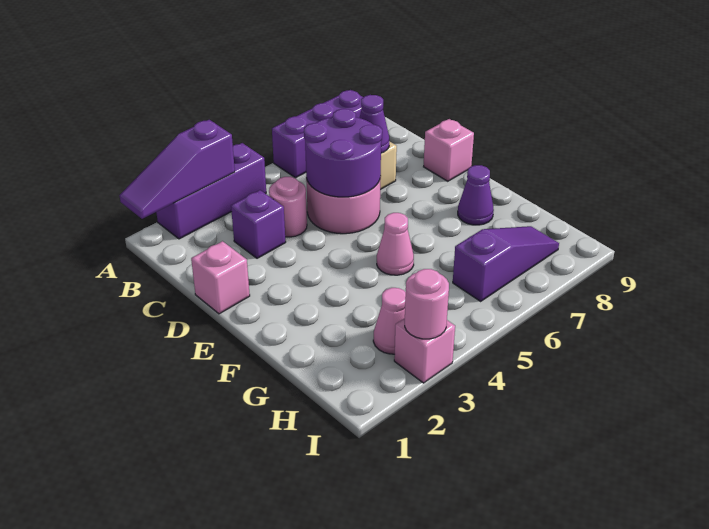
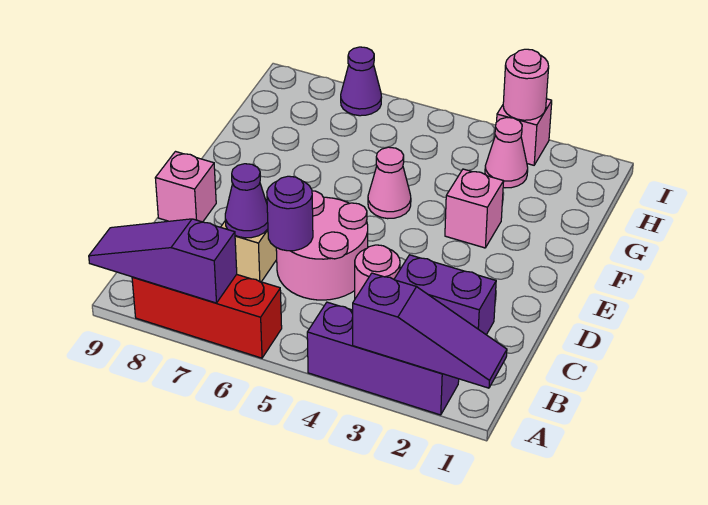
purple brick A6:A8 level 1 -> red brick A6:A8 level 1
purple brick C3 level 1 -> purple brick C2:C3 level 1
purple round brick C5:D6 level 2 -> purple round brick C6 level 2
pink brick D1 level 1 -> pink brick F3 level 1
purple cone F8 level 1 -> purple cone I7 level 1
purple slope H6:H8 level 1 top 6 -> purple slope A7:A9 level 2 top 7

